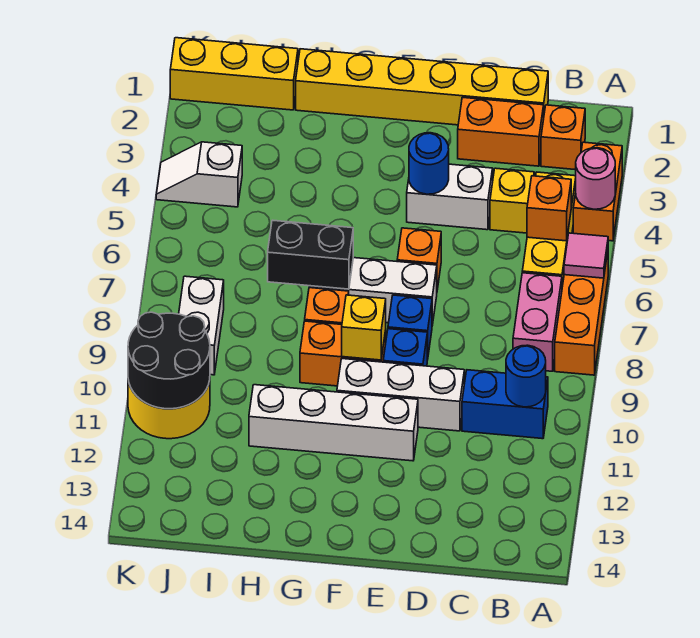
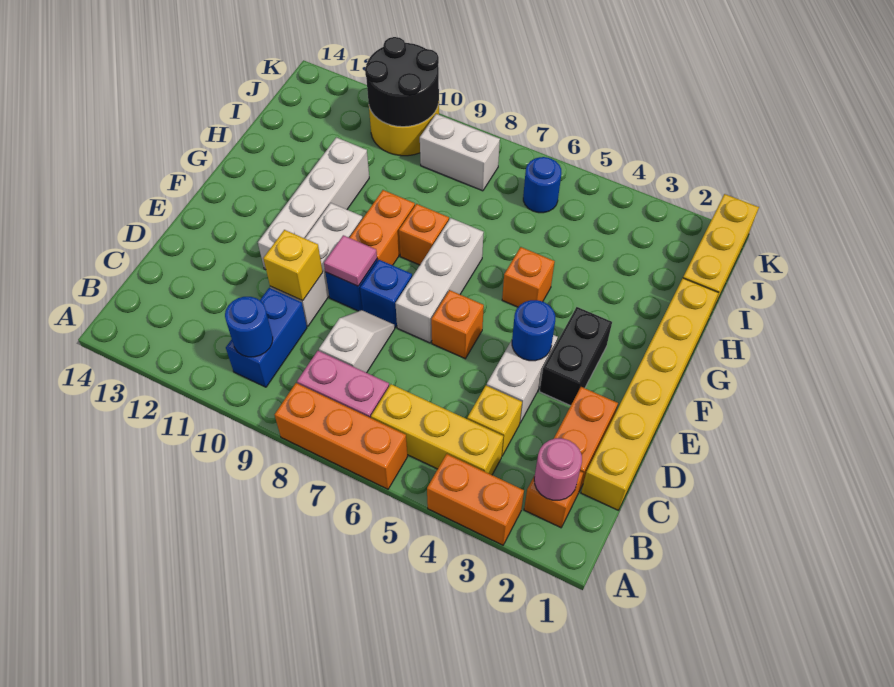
pink round brick A4 level 2 -> pink round brick B2 level 2
pink tile A6 level 2 -> pink tile E9 level 2
orange brick B5 level 2 -> orange brick G5 level 1
yellow brick F9 level 2 -> yellow brick D10 level 2
black brick G7:H7 level 2 -> black brick E3:F3 level 1
white slope J4:K4 level 1 top J -> white slope C8:D8 level 1 top C
none -> blue round brick J6 level 1

